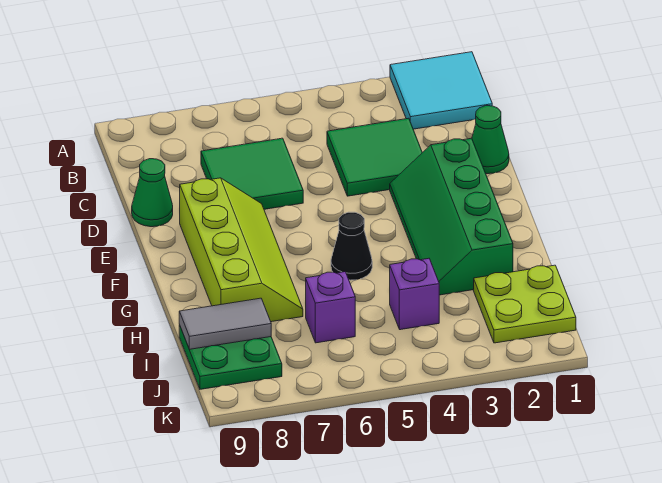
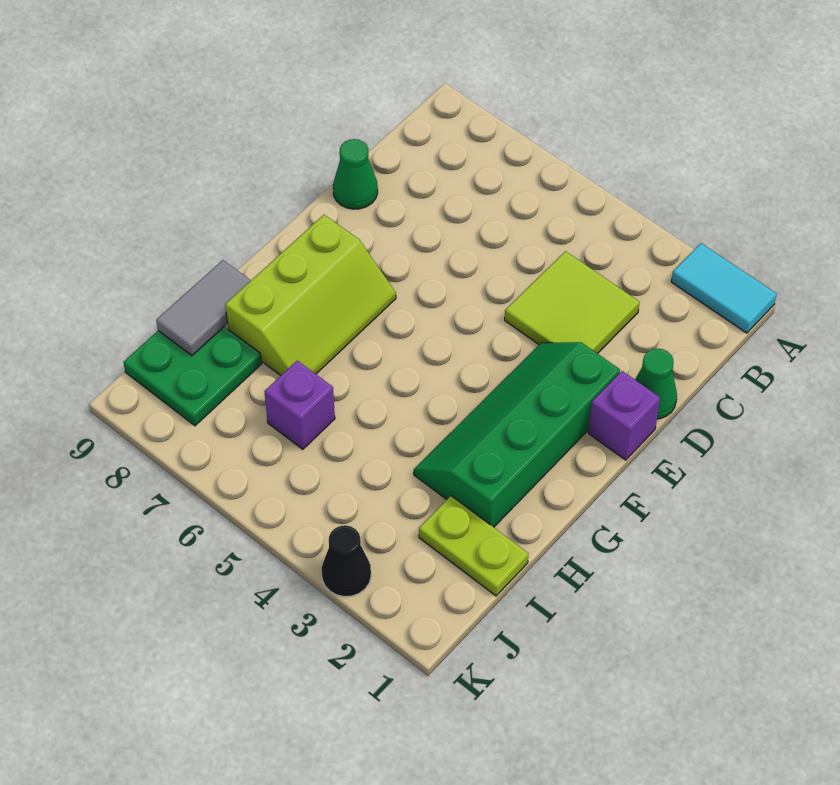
cyan tile A1:B2 level 1 -> cyan tile A1:A2 level 1
green tile C3:D4 level 1 -> lime tile C3:D4 level 1
green tile C6:D7 level 1 -> none
lime slope E7:H8 level 1 top 8 -> lime slope F7:H8 level 1 top 8
black cone G5 level 1 -> black cone K3 level 1
lime plate I1:J2 level 1 -> lime plate I1:I2 level 1
purple brick I4 level 1 -> purple brick E1 level 1
grey tile I8:I9 level 2 -> grey tile H9:I9 level 2

